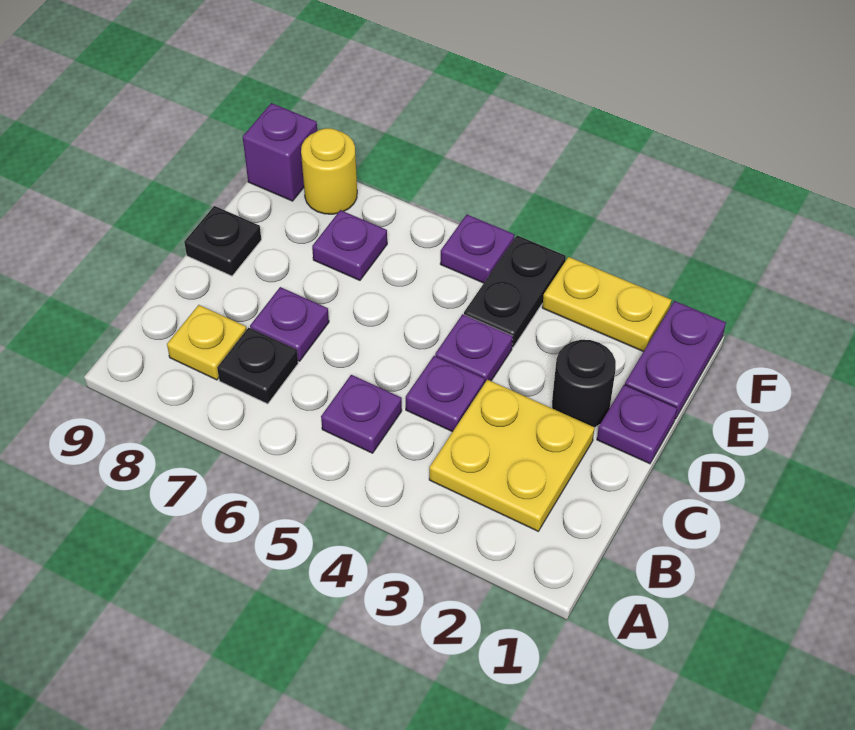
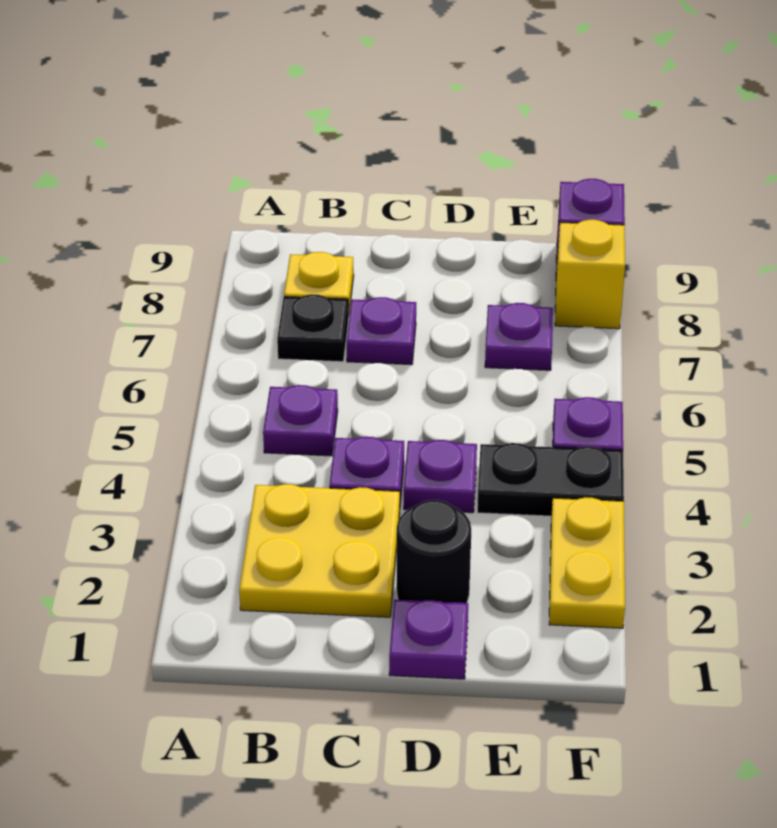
black plate D9 level 1 -> none
purple plate E1:F1 level 1 -> none
yellow round brick F8 level 1 -> yellow brick F8 level 1

